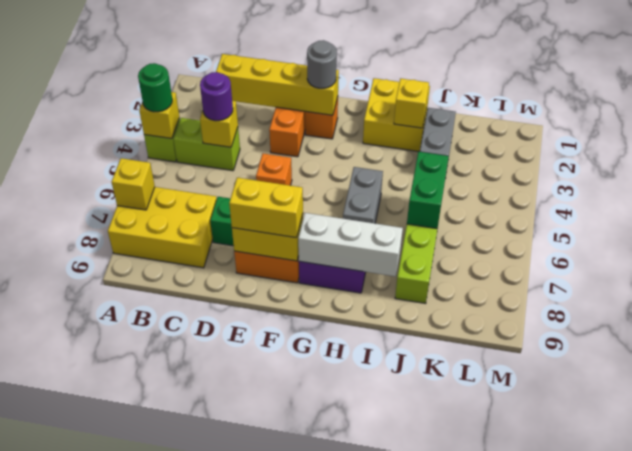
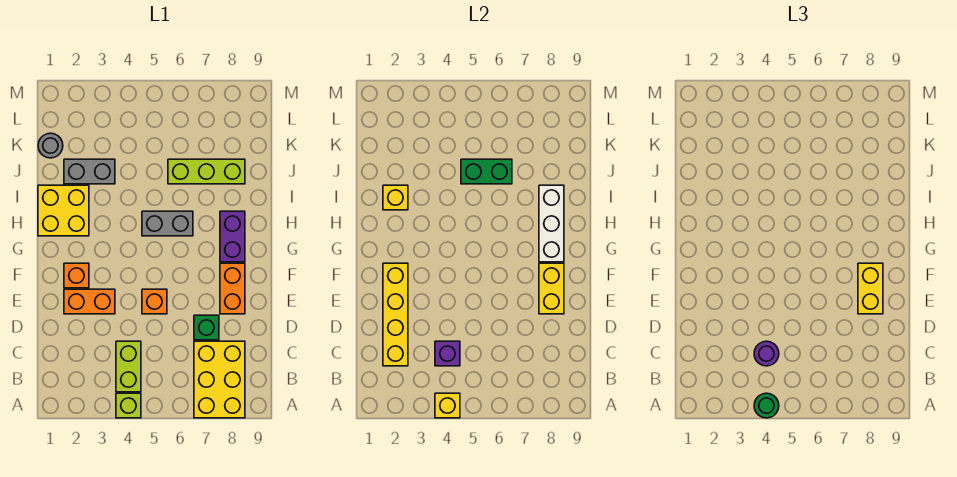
yellow brick A7 level 2 -> none
yellow brick C4 level 2 -> purple brick C4 level 2
grey round brick F2 level 3 -> grey round brick K1 level 1

